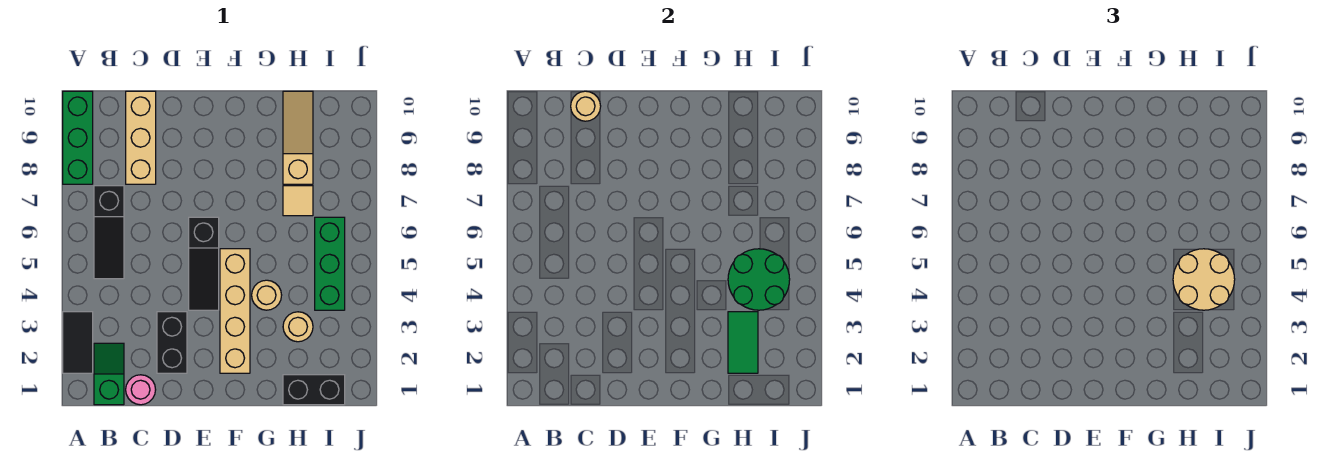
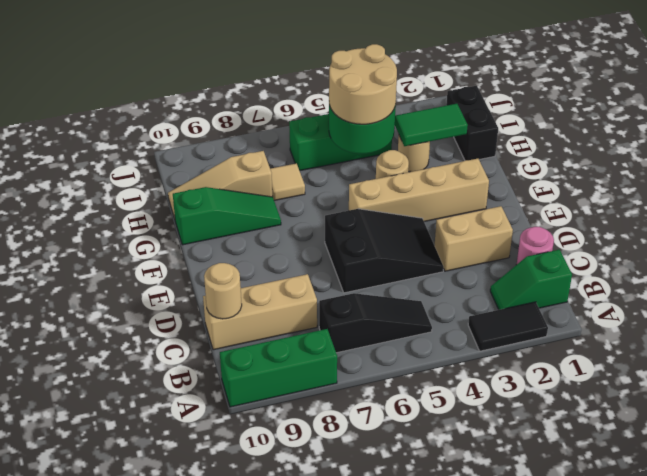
black brick D2:D3 level 1 -> tan brick D2:D3 level 1
black slope E4:E6 level 1 top 6 -> black slope D4:E6 level 1 top 6
none -> green slope G8:G10 level 1 top 10

